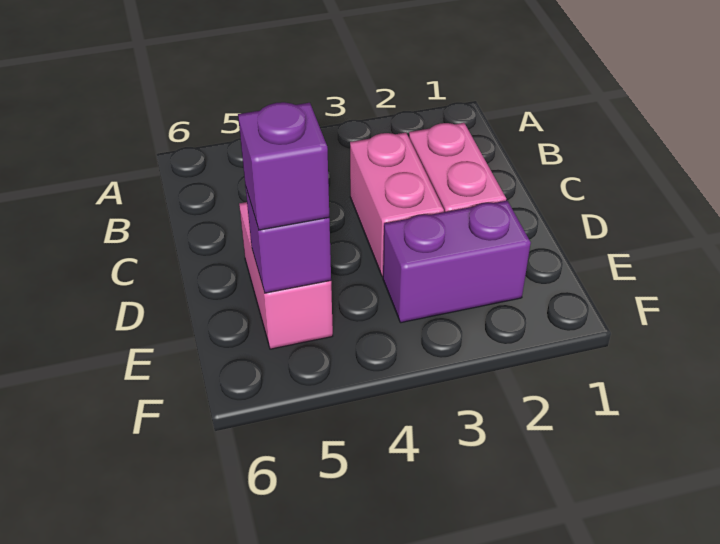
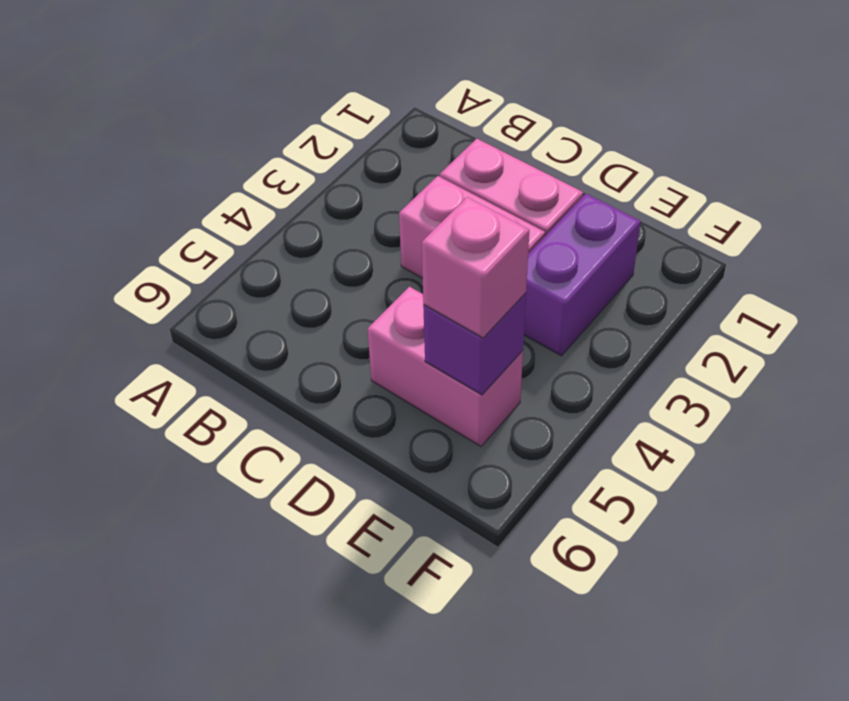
purple brick E5 level 3 -> pink brick E5 level 3

